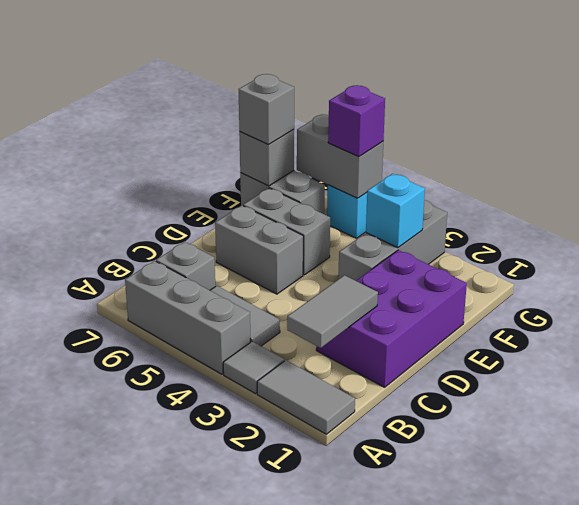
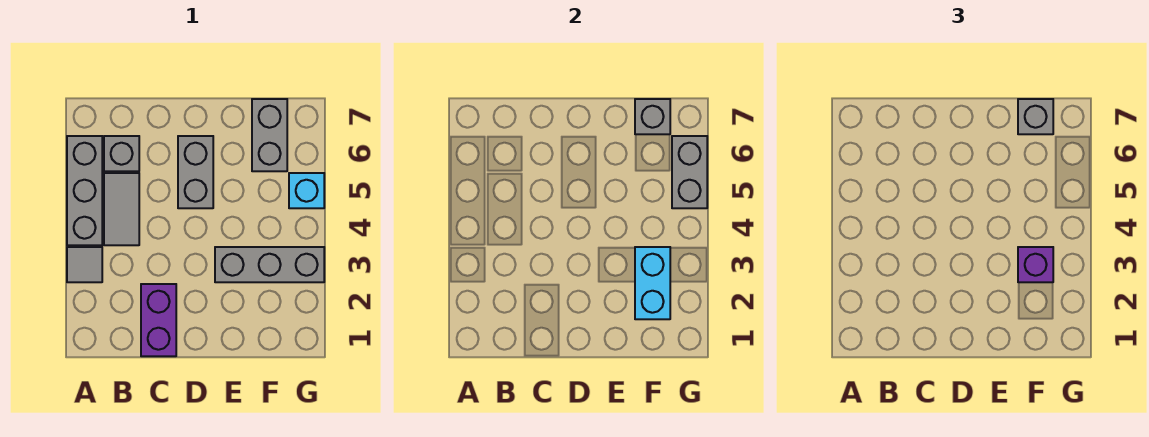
grey tile A1:A2 level 1 -> none
grey tile B2:C2 level 2 -> none
purple brick C1:E2 level 1 -> purple brick C1:C2 level 1
grey brick E5:E6 level 1 -> none
cyan brick F3 level 2 -> cyan brick F2:F3 level 2
purple brick G5 level 3 -> purple brick F3 level 3

